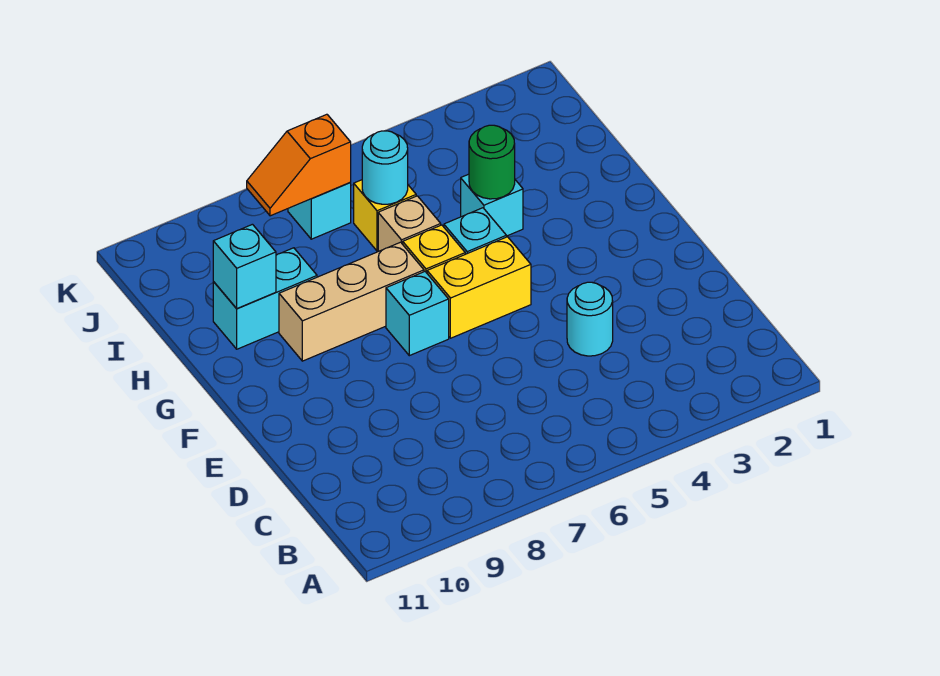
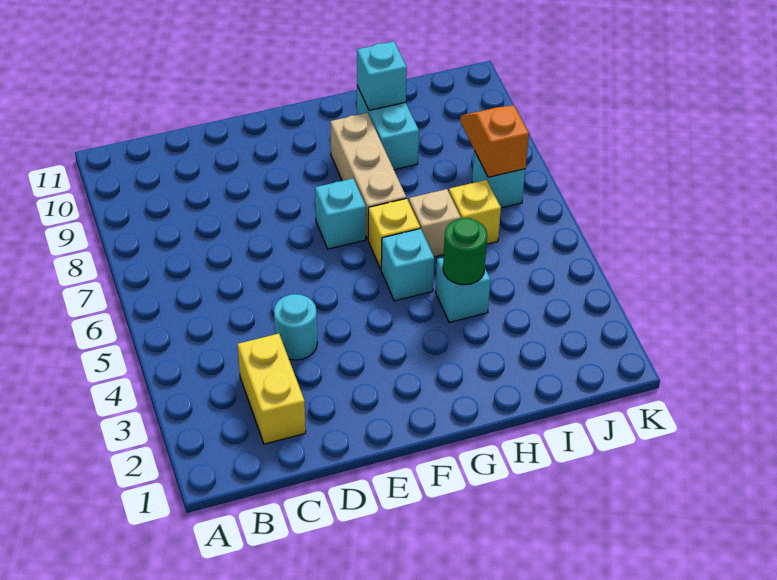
yellow brick F5:F6 level 1 -> yellow brick C2:C3 level 1
cyan round brick I6 level 2 -> none

